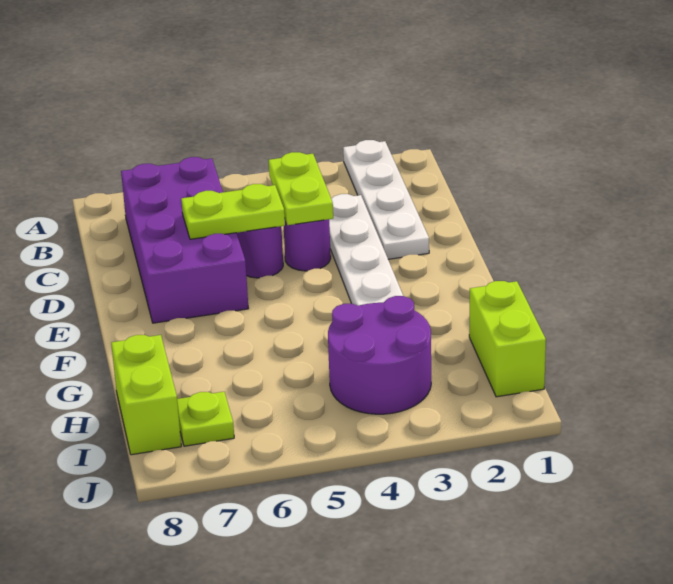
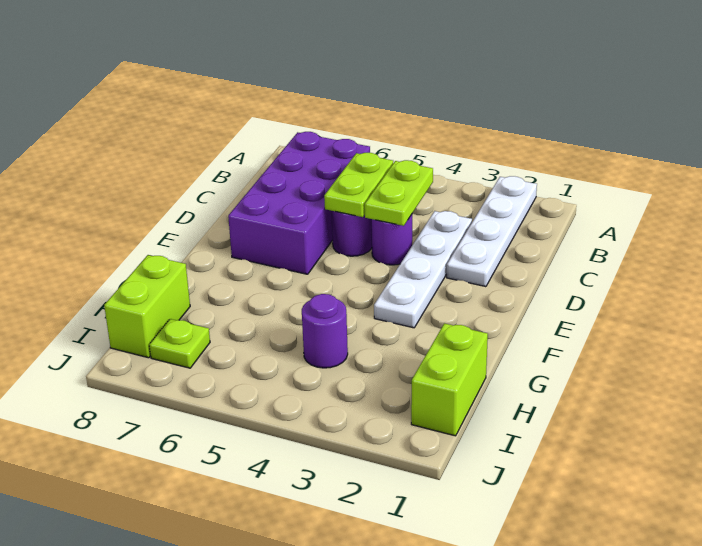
lime plate D5:D6 level 2 -> lime plate C5:D5 level 2
purple round brick H3:I4 level 1 -> purple round brick H4 level 1

